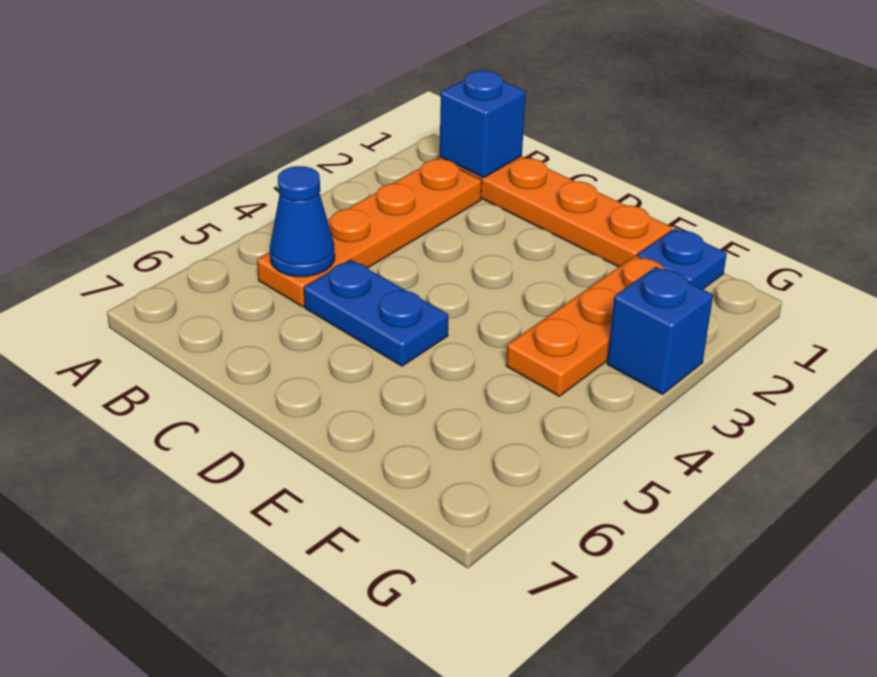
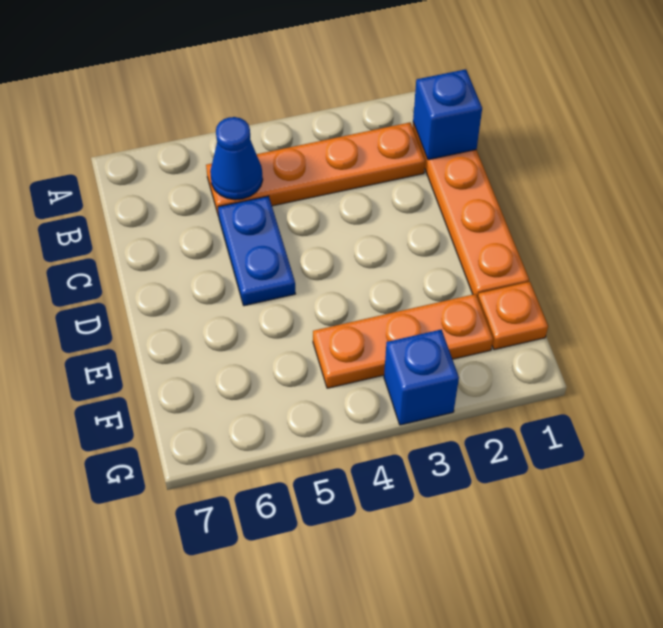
blue plate F1 level 1 -> orange plate F1 level 1

